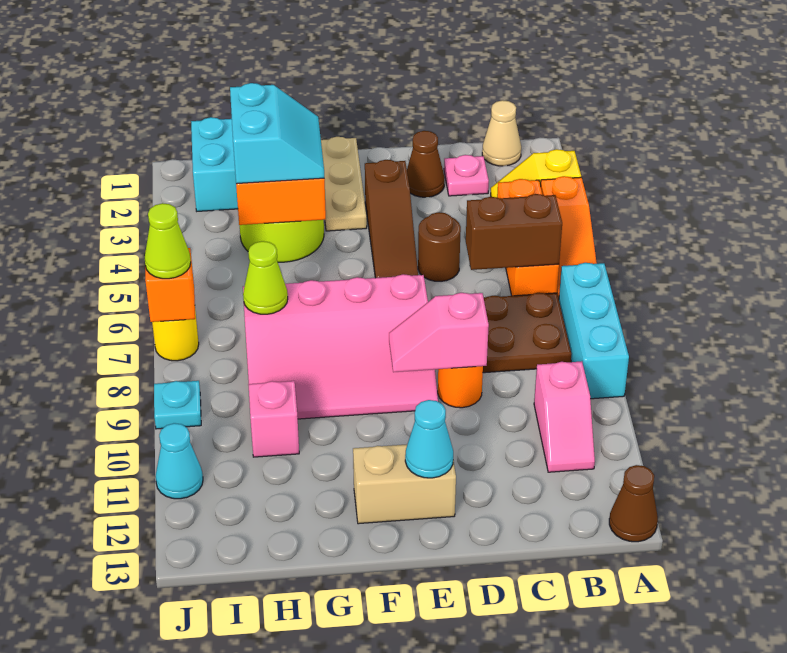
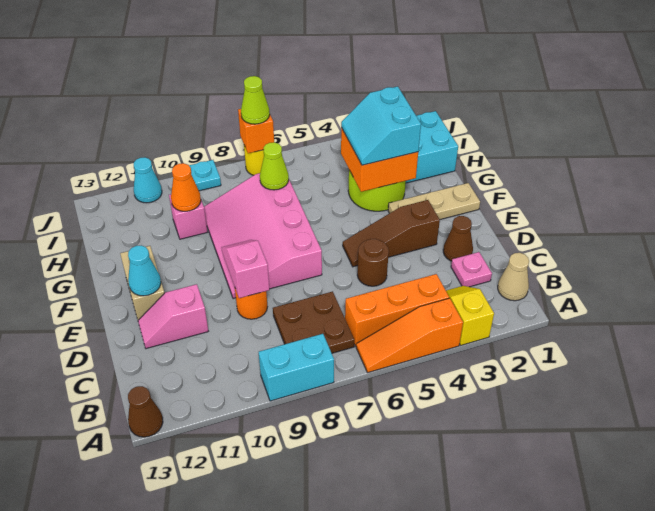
cyan brick A7:A9 level 1 -> cyan brick A8:A9 level 1
brown brick B6:C6 level 2 -> none
pink slope B10:B11 level 1 top 10 -> pink slope D11:D12 level 1 top 11
cyan slope G3:H4 level 3 top H -> cyan slope G3:H4 level 3 top 3
none -> orange cone H10 level 2

